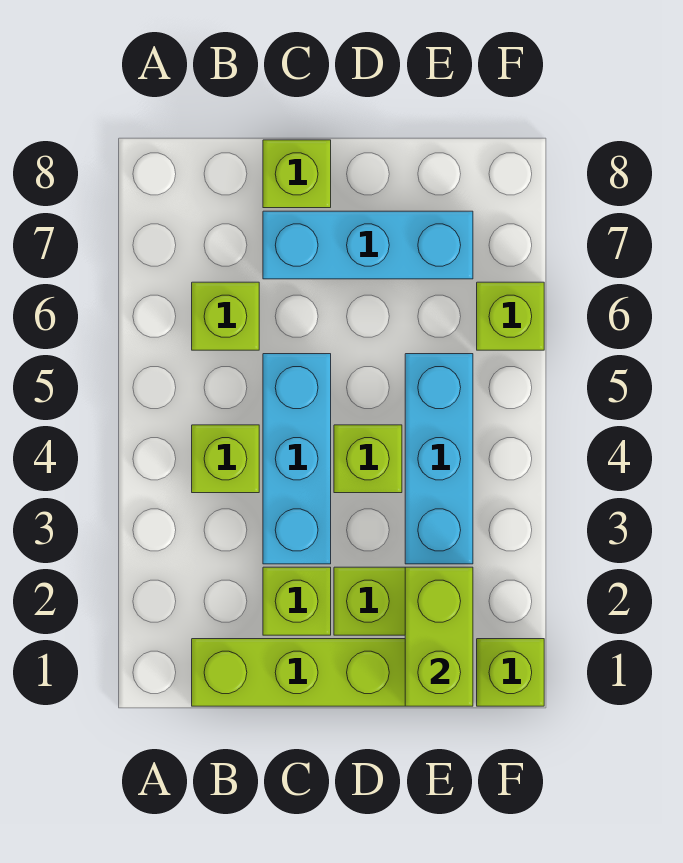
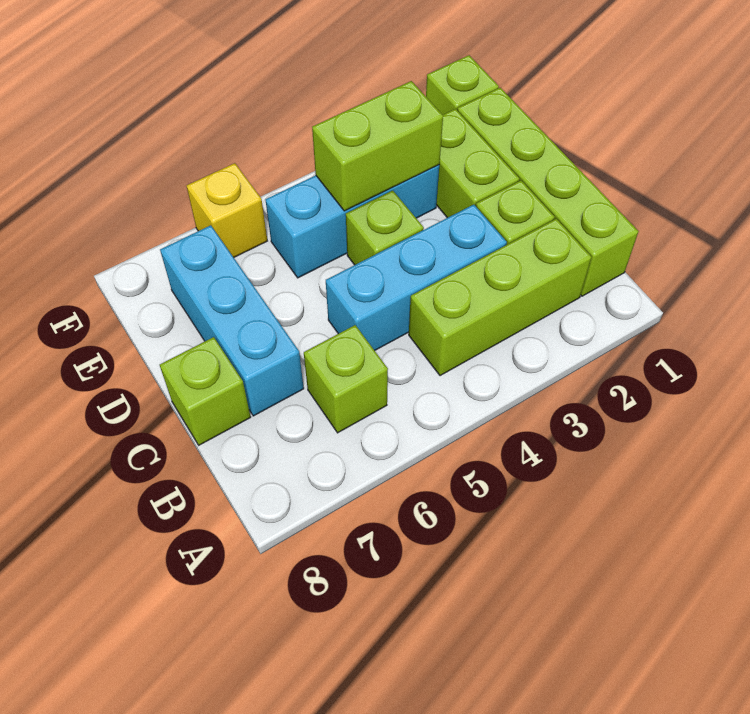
lime brick B4 level 1 -> lime brick B2:B4 level 1
lime brick E1:E2 level 2 -> lime brick E3:E4 level 2
lime brick F6 level 1 -> yellow brick F6 level 1

